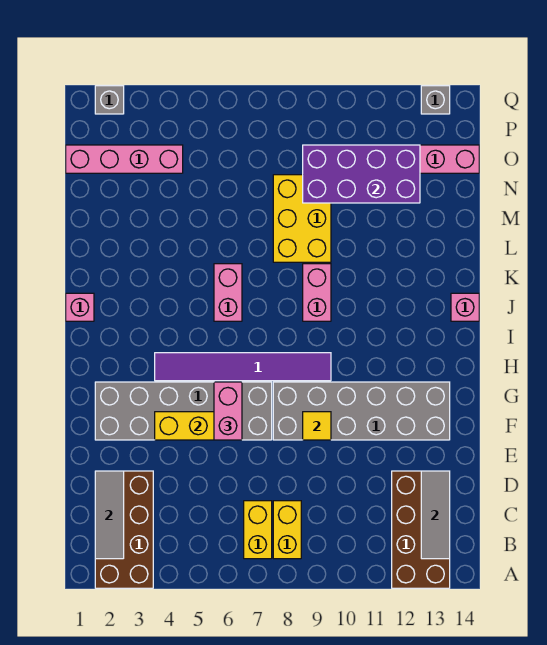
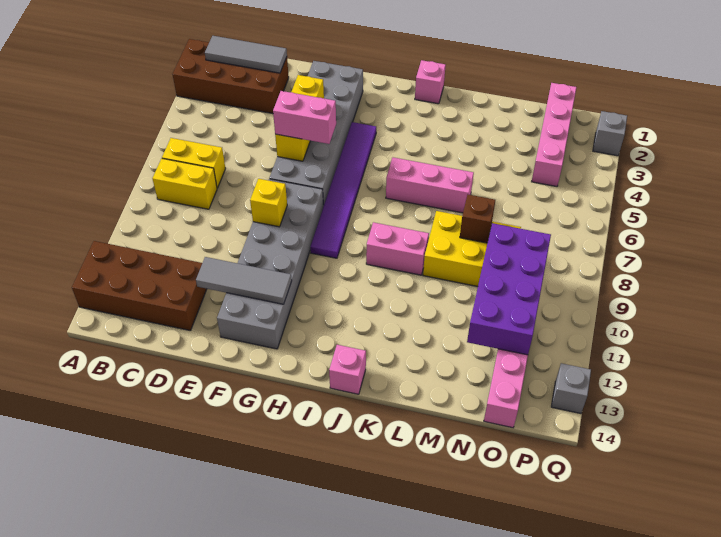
grey tile B13:D13 level 2 -> grey tile E12:G12 level 2
yellow tile F9 level 2 -> yellow brick F9 level 2
pink brick J6:K6 level 1 -> pink brick J6:L6 level 1
none -> brown brick M8 level 2

